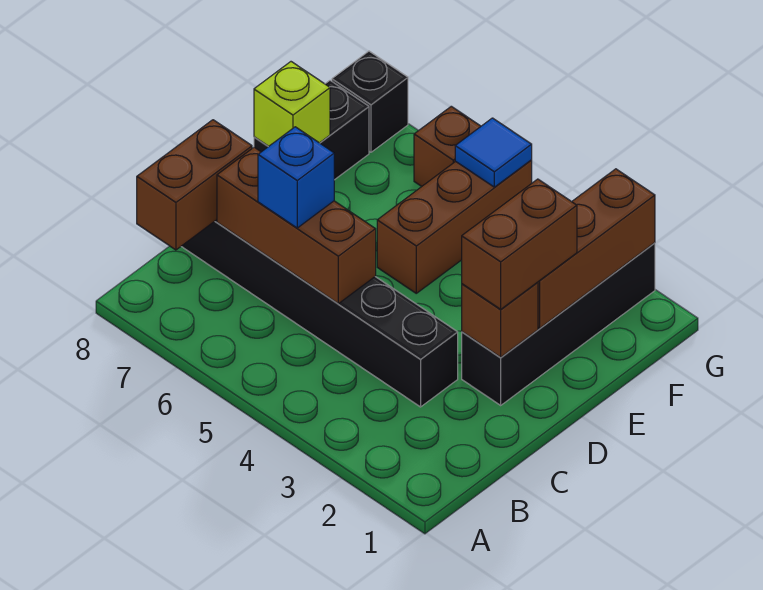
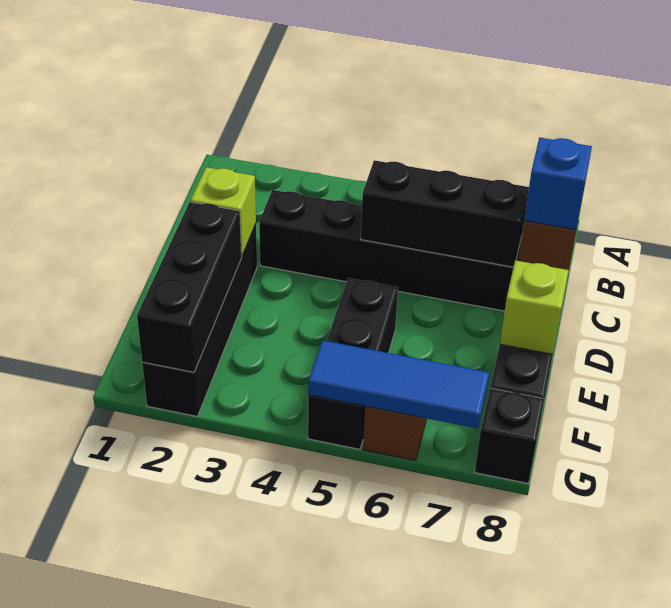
brown brick C5:C7 level 2 -> black brick C5:C7 level 2
blue brick C6 level 3 -> blue brick C8 level 3
brown brick D2 level 2 -> lime brick D2 level 2
brown brick D2:E2 level 3 -> none
brown brick E2:G2 level 2 -> black brick E2:G2 level 2
brown brick E5:G5 level 1 -> black brick E5:G5 level 1
blue tile G5 level 2 -> blue tile G5:G7 level 2

